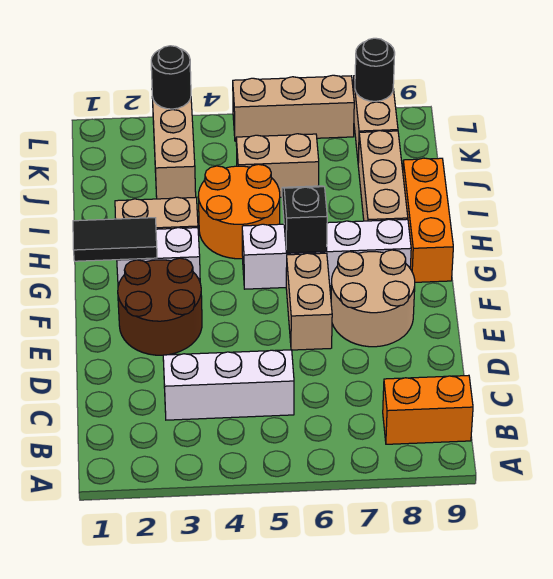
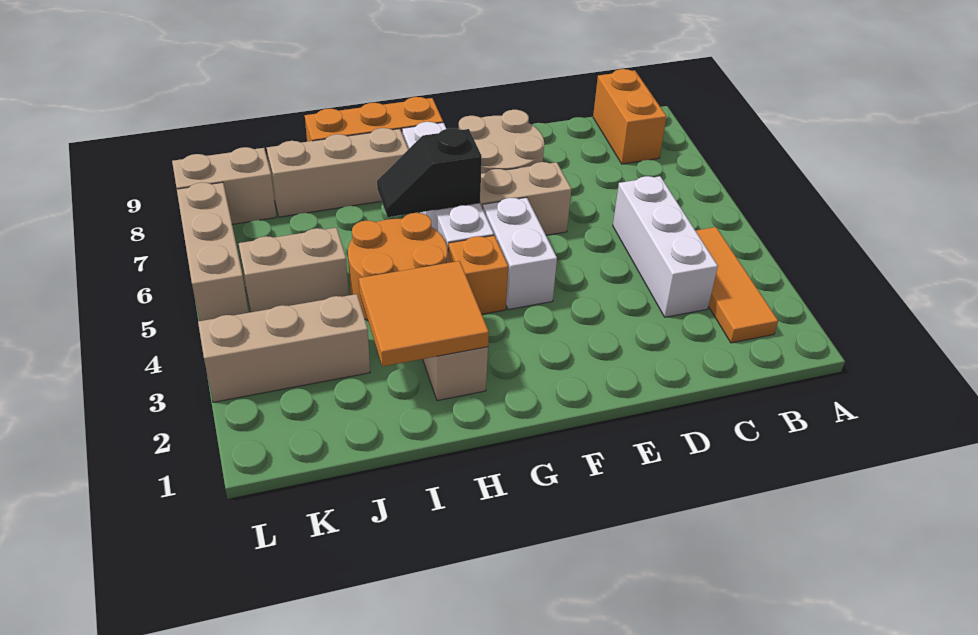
none -> orange tile B2:B4 level 1
brown round brick E2:F3 level 1 -> none
black tile G1:G2 level 2 -> none
white brick G2:G3 level 1 -> white brick F4:F5 level 1
none -> orange brick G4 level 1
none -> orange tile H2:I3 level 2
tan brick J5:J6 level 1 -> tan brick J5:K5 level 1
black round brick L3 level 2 -> none
black round brick L8 level 2 -> none

